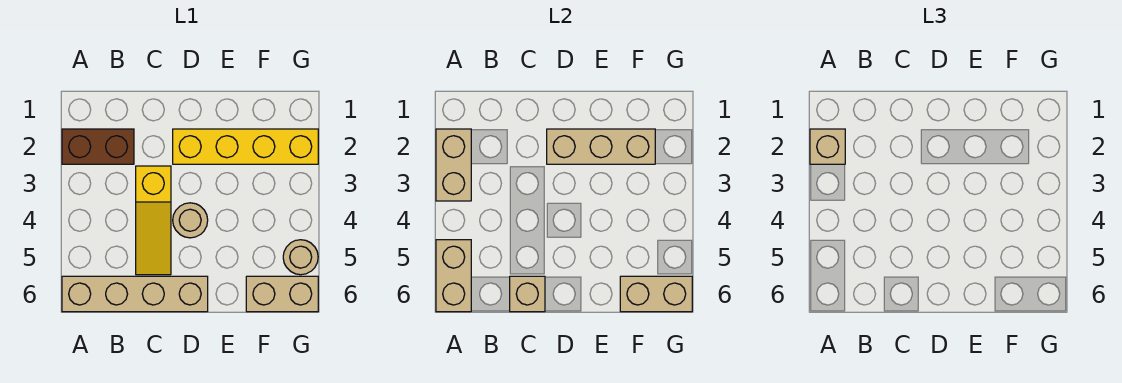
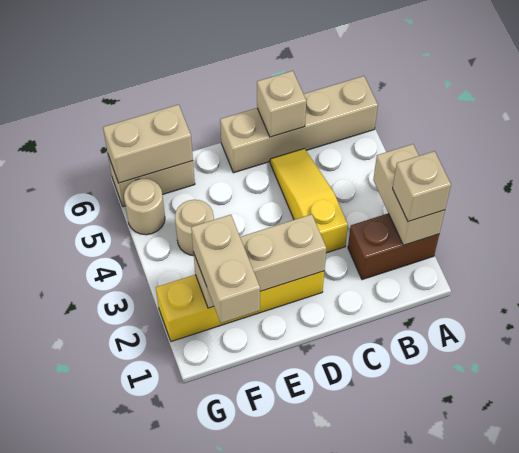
tan brick A5:A6 level 2 -> tan brick F1:F2 level 3
tan round brick D4 level 1 -> tan round brick F4 level 1

